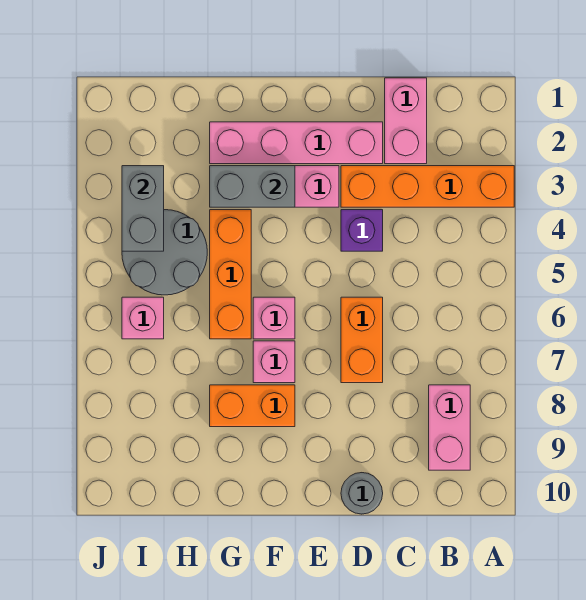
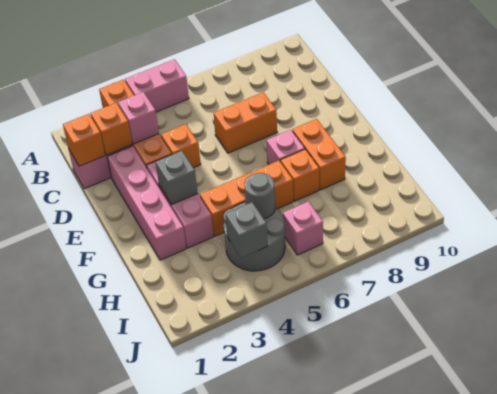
pink brick B8:B9 level 1 -> pink brick A4:A5 level 1
none -> orange brick C1 level 2
none -> orange brick C2 level 2
purple brick D4 level 1 -> orange brick D4 level 1
grey round brick D10 level 1 -> grey round brick H5 level 2
grey brick F3:G3 level 2 -> grey brick F3 level 2
pink brick F6 level 1 -> pink brick C3 level 2
none -> orange brick G7 level 1
grey brick I3:I4 level 2 -> grey brick I4 level 2

